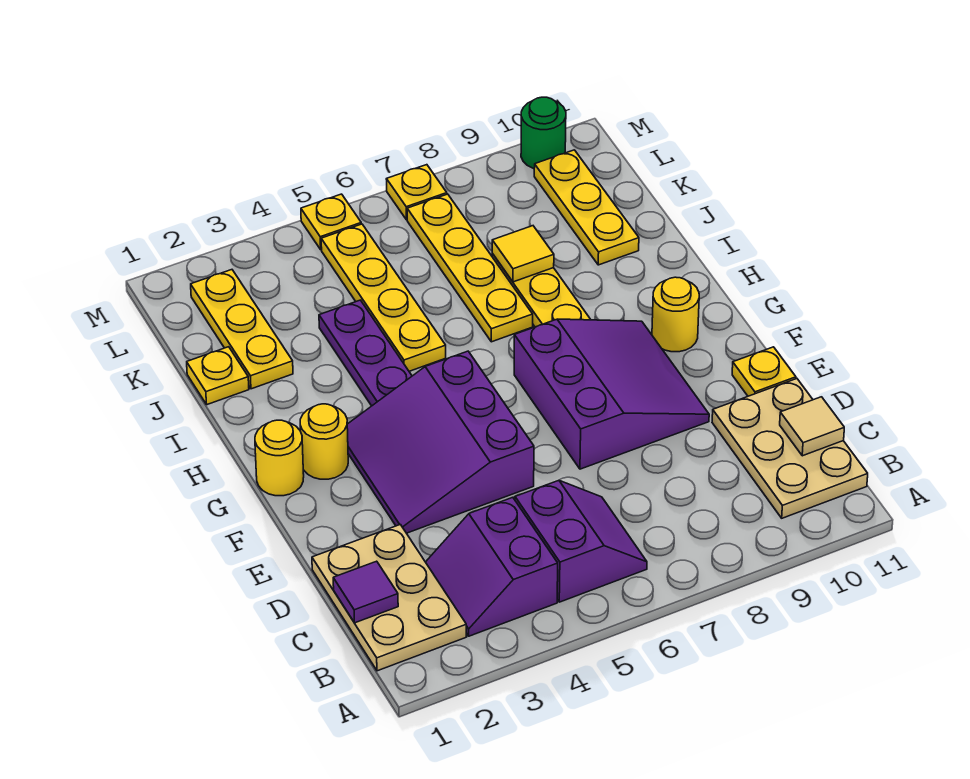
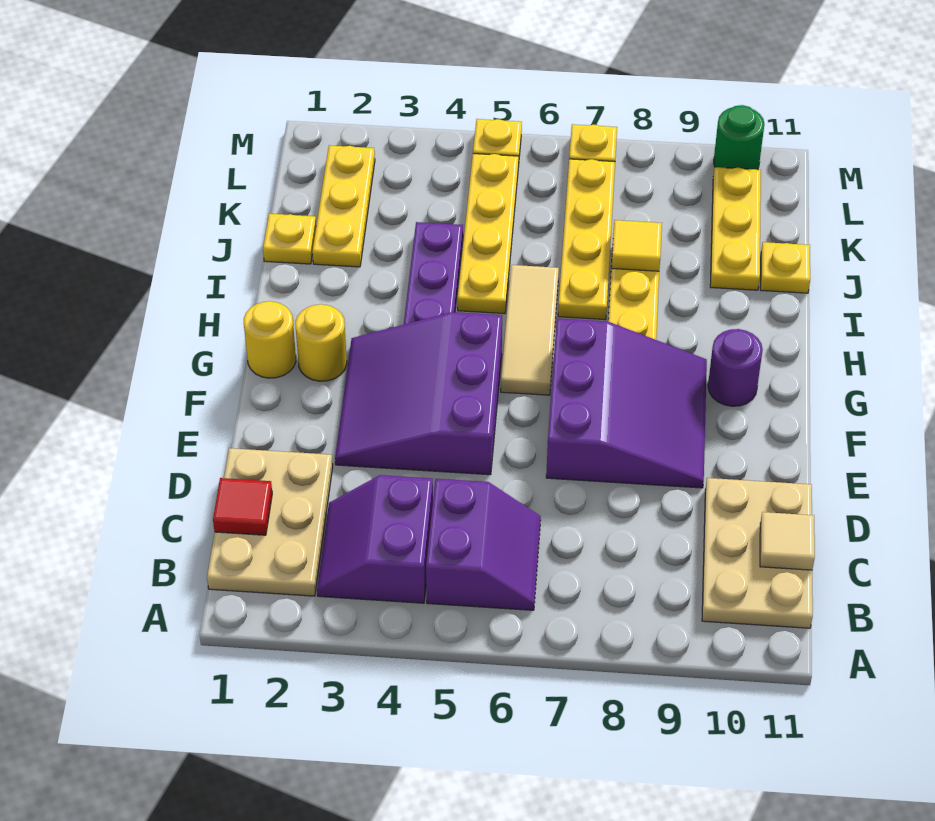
purple tile C1 level 2 -> red tile C1 level 2
yellow plate E11 level 1 -> yellow plate J11 level 1
none -> tan tile G6:I6 level 1
yellow round brick G10 level 1 -> purple round brick G10 level 1

